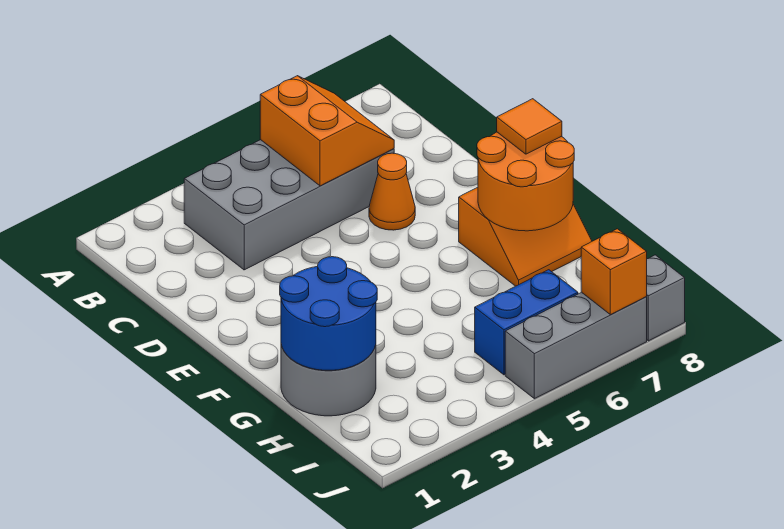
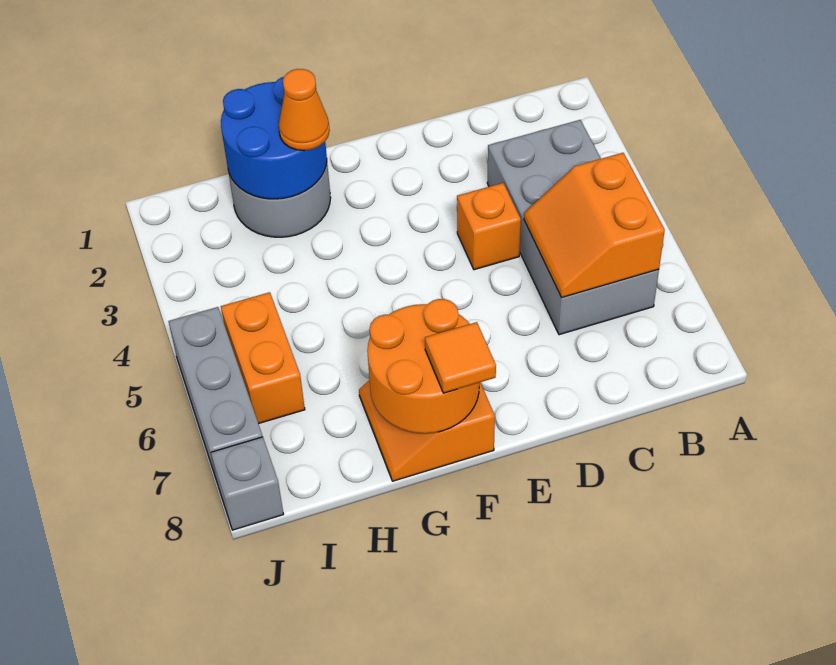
orange slope B5:C6 level 2 top 5 -> orange slope B5:C6 level 2 top B
orange cone D6 level 1 -> orange cone G2 level 3
blue brick I5:I6 level 1 -> orange brick I5:I6 level 1
orange brick J7 level 2 -> orange brick D4 level 1

